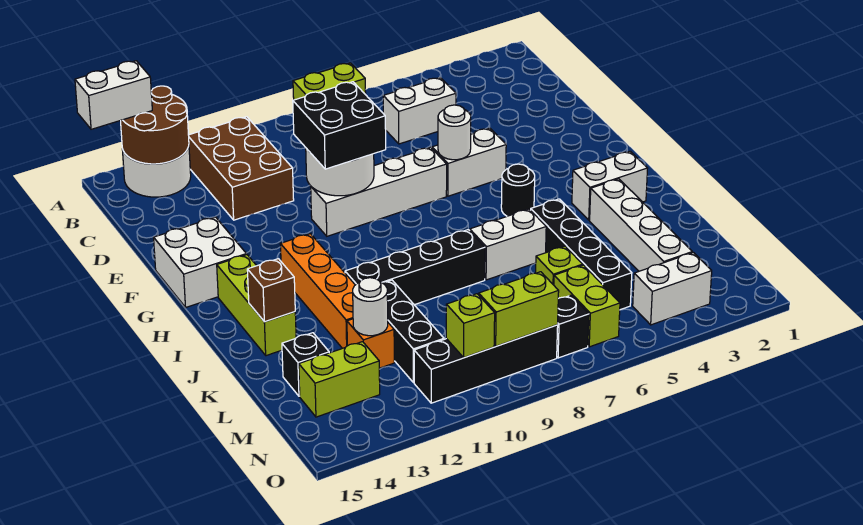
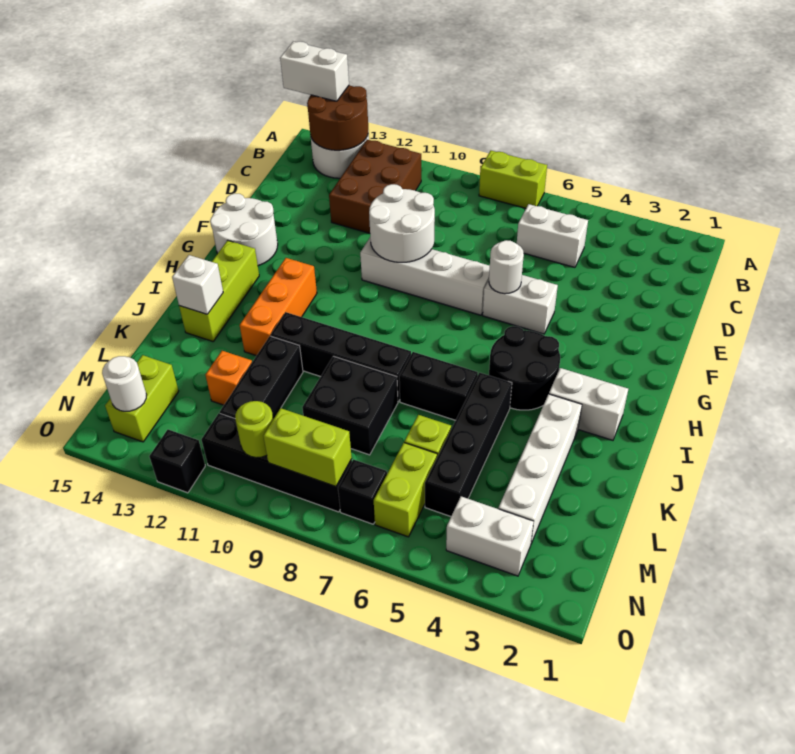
black brick E9:F10 level 3 -> black brick K8:L9 level 1
white brick F14:G15 level 1 -> white round brick F14:G15 level 1
black round brick H5 level 1 -> black round brick H4:I5 level 1
orange brick H12:K12 level 1 -> orange brick H12:J12 level 1
white brick J6:J7 level 1 -> black brick J6:J7 level 1
brown brick J14 level 2 -> white brick J14 level 2
white round brick L12 level 2 -> white round brick N14 level 2
black brick L14 level 1 -> black brick O12 level 1
lime brick M13:M14 level 1 -> lime brick M14:N14 level 1
lime brick N10 level 2 -> lime round brick N10 level 2

